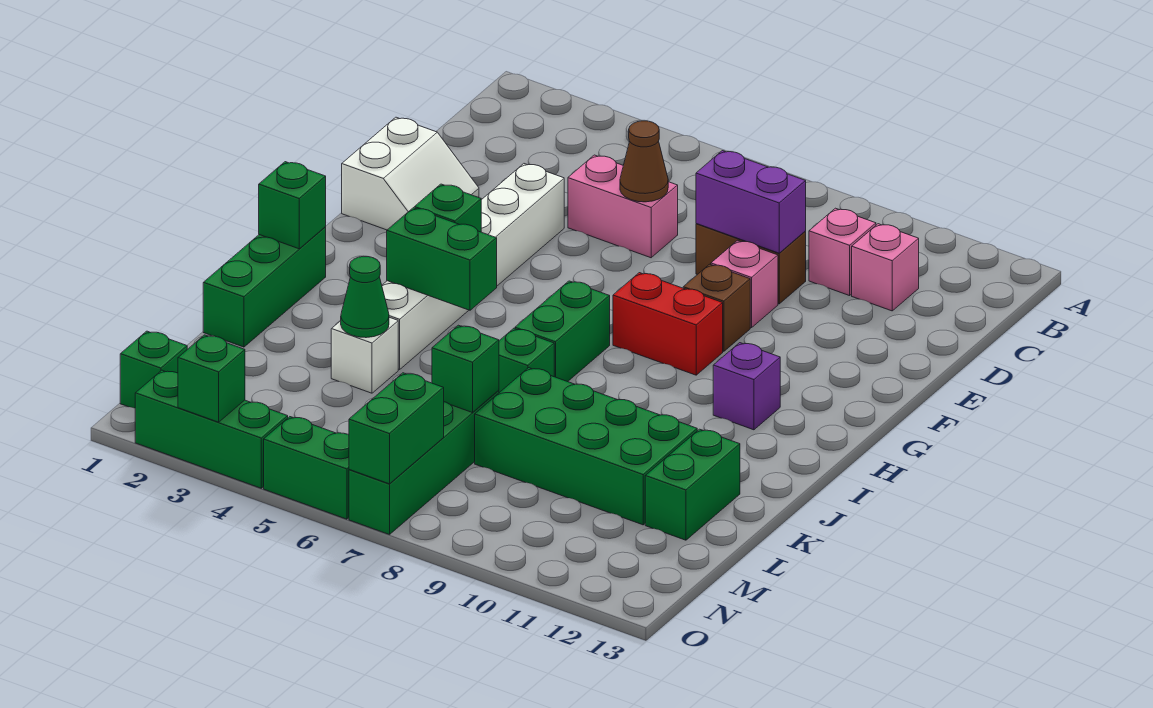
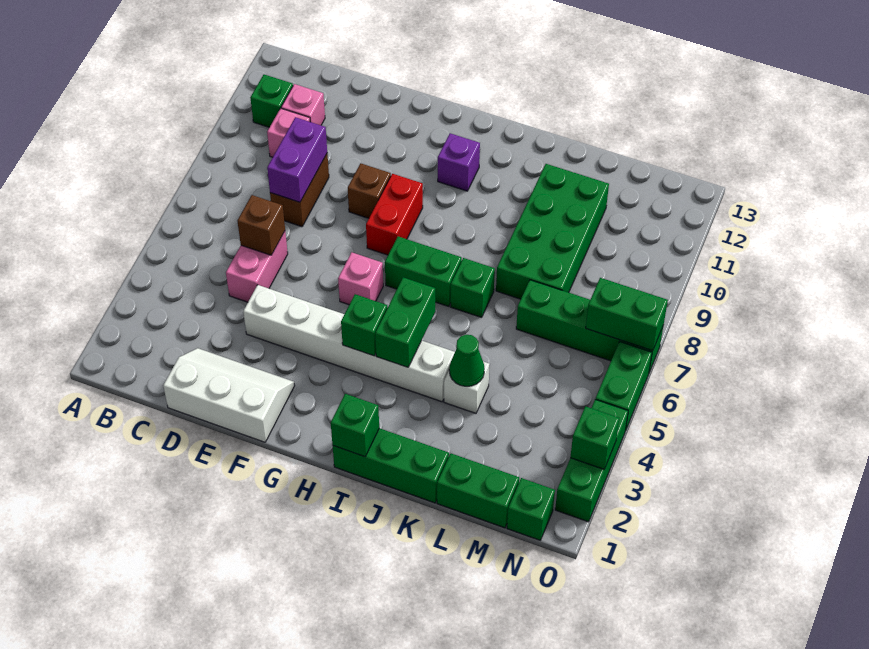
brown cone D6 level 2 -> brown brick D6 level 2
white slope E1:F2 level 1 top 1 -> white slope D1:F2 level 1 top 1
pink brick E9 level 1 -> pink brick G6 level 1
green brick K12:L12 level 1 -> green brick L1:M1 level 1
green brick L7 level 2 -> green brick B11 level 1

